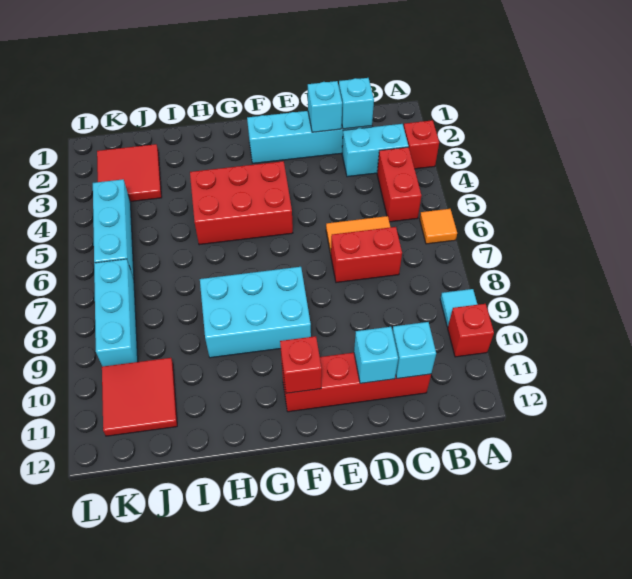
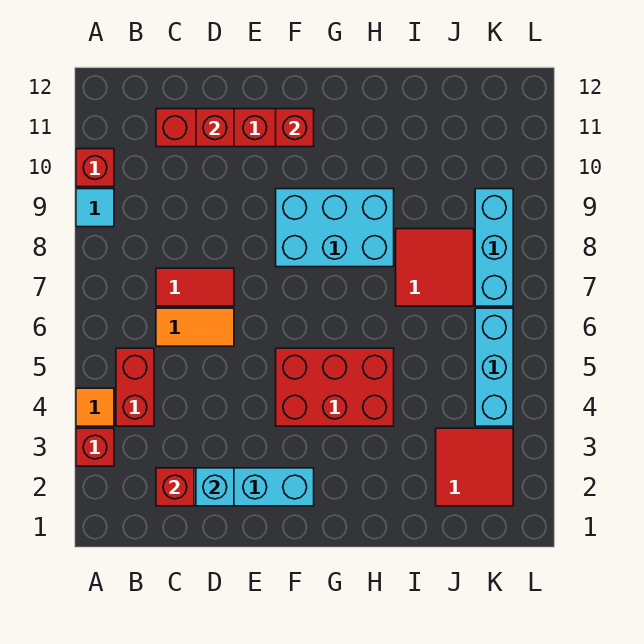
orange tile A6 level 1 -> orange tile A4 level 1
cyan brick B3:C3 level 1 -> none
cyan brick C2 level 2 -> red brick C2 level 2
red brick C7:D7 level 1 -> red tile C7:D7 level 1
cyan brick C11 level 2 -> none
cyan brick D11 level 2 -> red brick D11 level 2
red tile J10:K11 level 1 -> red tile I7:J8 level 1

